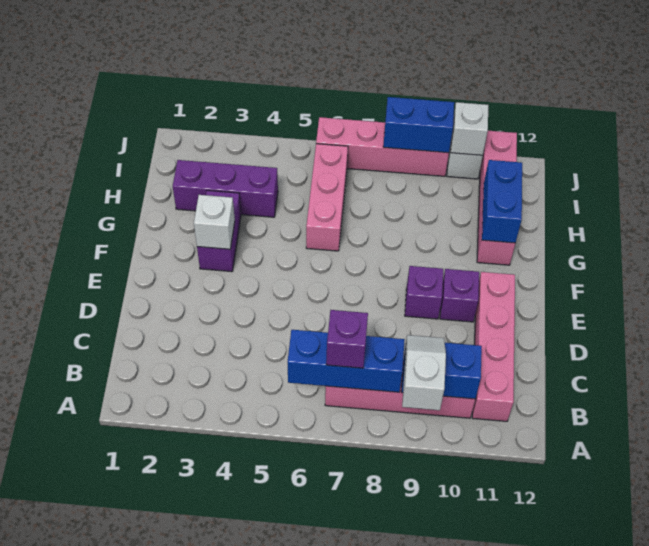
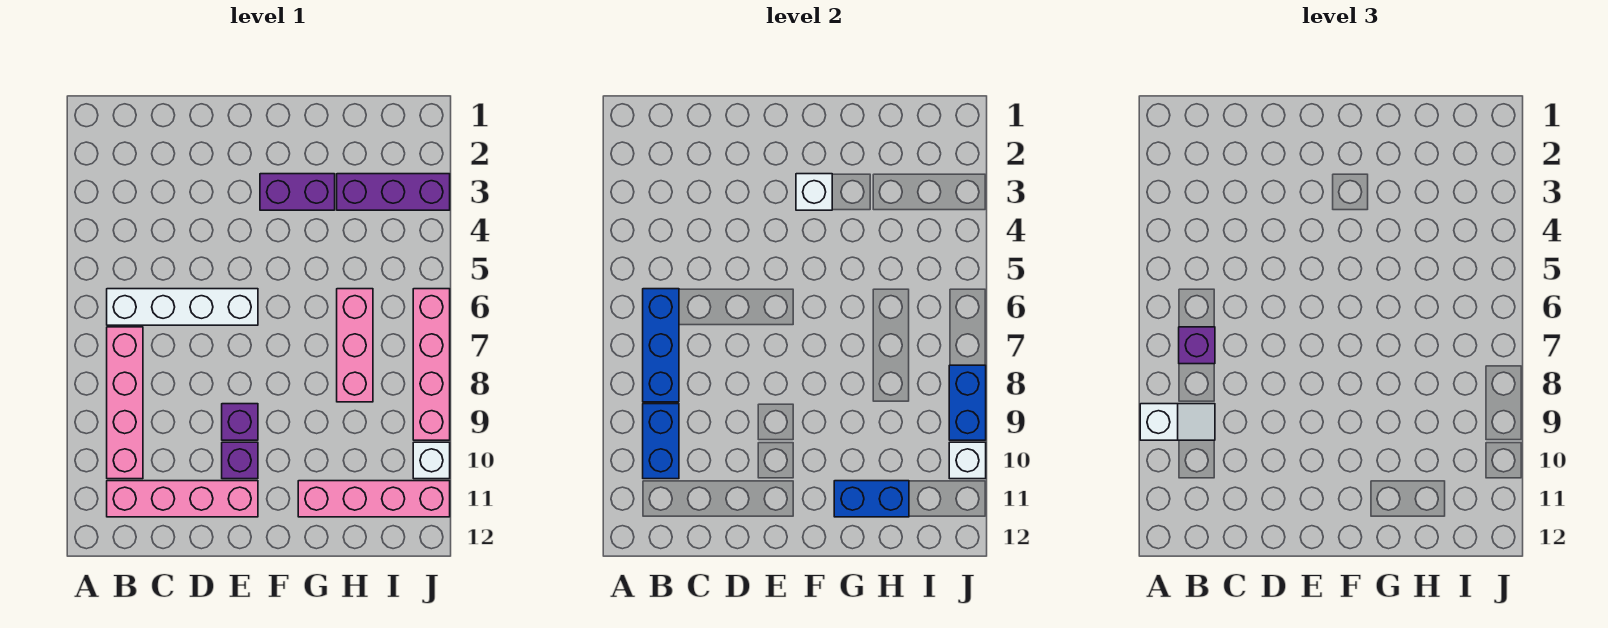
none -> white brick B6:E6 level 1
pink brick G6:I6 level 1 -> pink brick H6:H8 level 1
purple brick H2:H4 level 1 -> purple brick H3:J3 level 1

